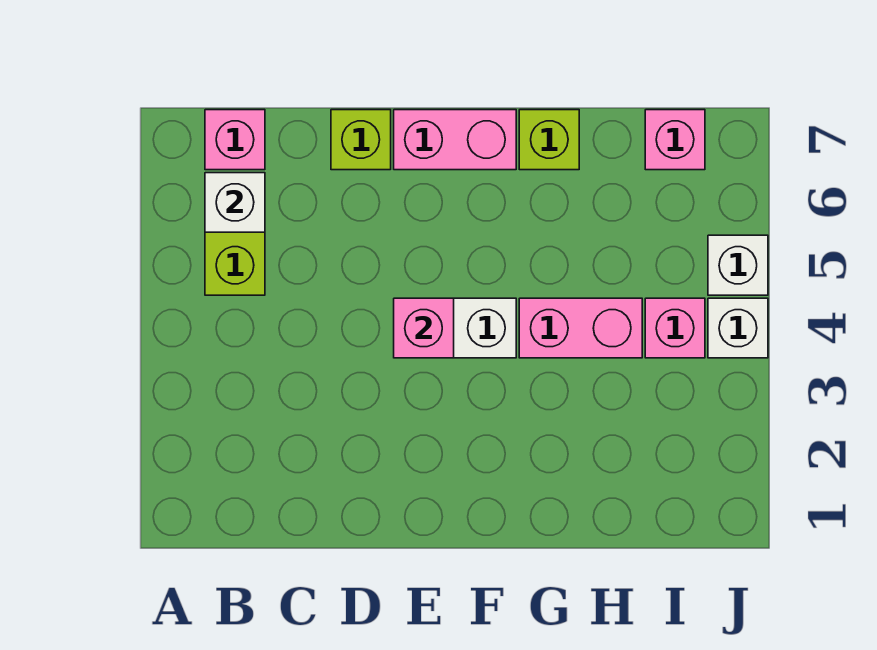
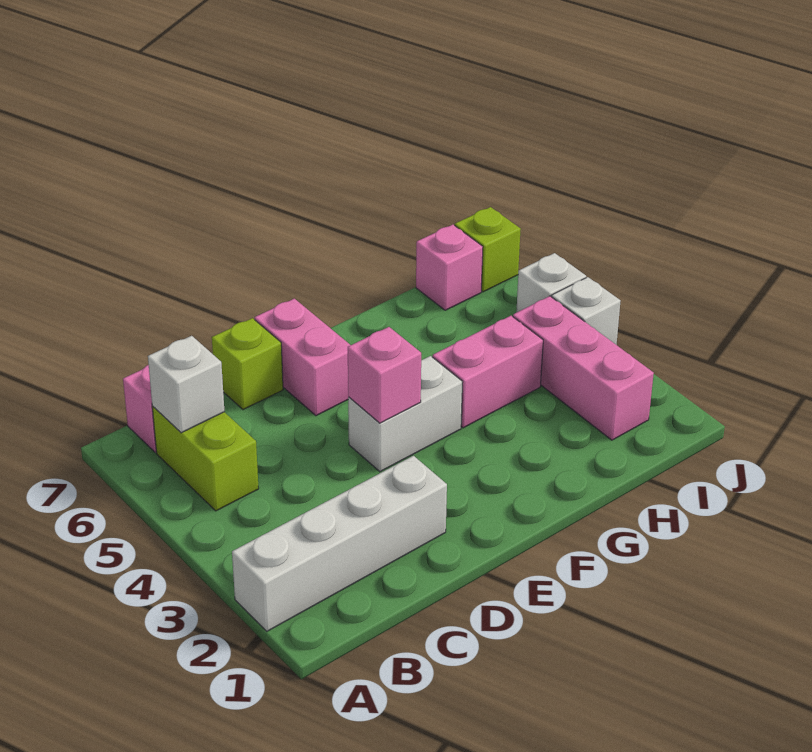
none -> white brick A2:D2 level 1
pink brick E7:F7 level 1 -> pink brick E6:E7 level 1
lime brick G7 level 1 -> lime brick J7 level 1
pink brick I4 level 1 -> pink brick I2:I4 level 1

